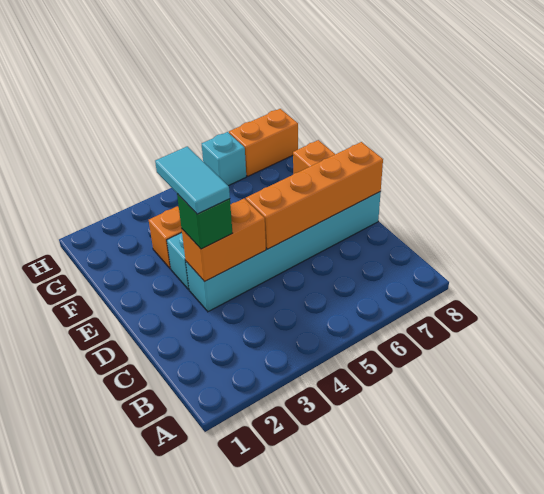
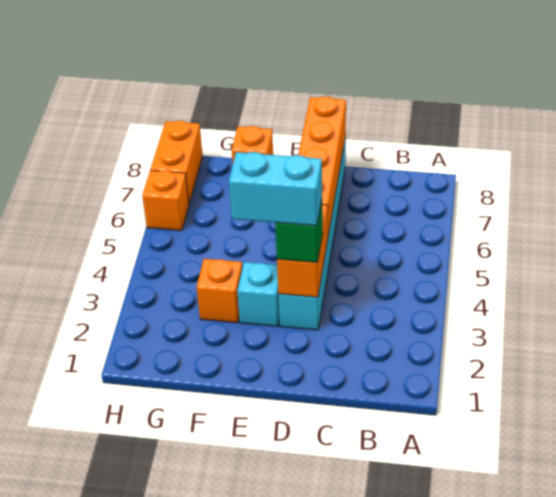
cyan tile D3:E3 level 4 -> cyan brick D3:E3 level 4
cyan brick H6 level 1 -> orange brick H6 level 1

